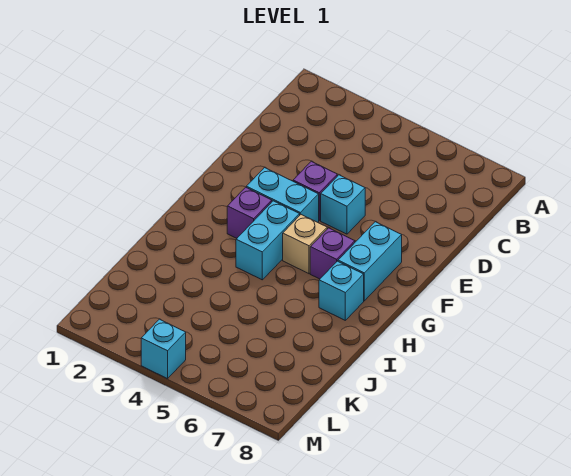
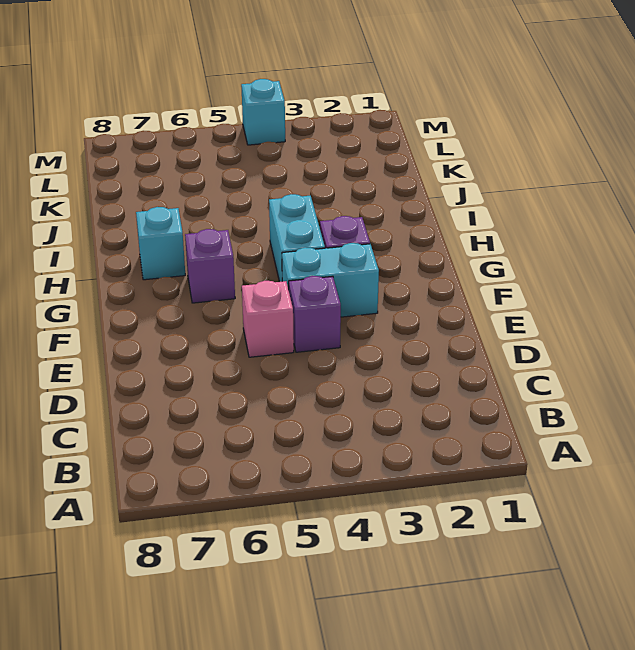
cyan brick E5 level 1 -> pink brick E5 level 1
cyan brick F7:G7 level 1 -> none
tan brick G5 level 1 -> none

